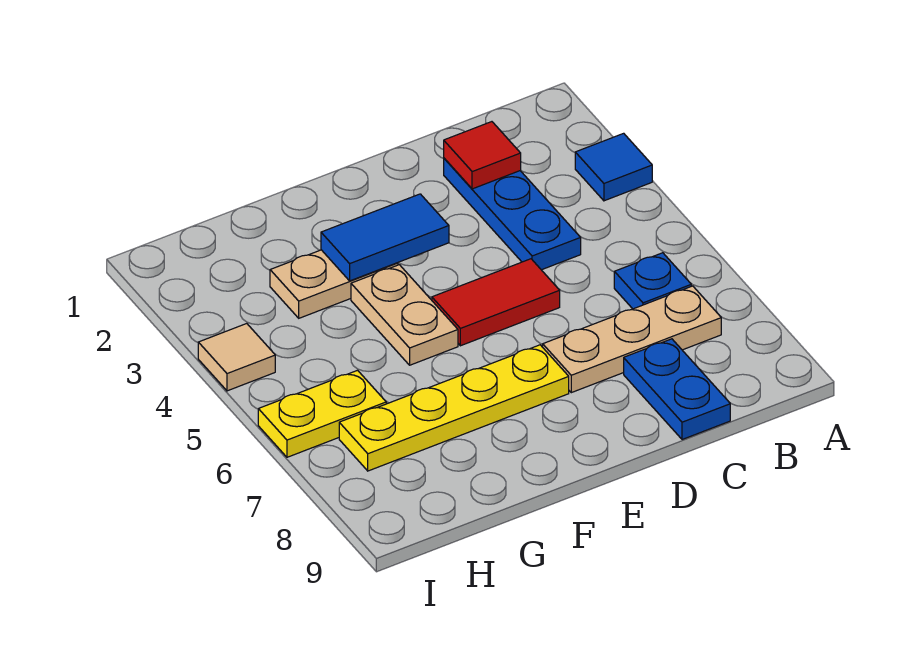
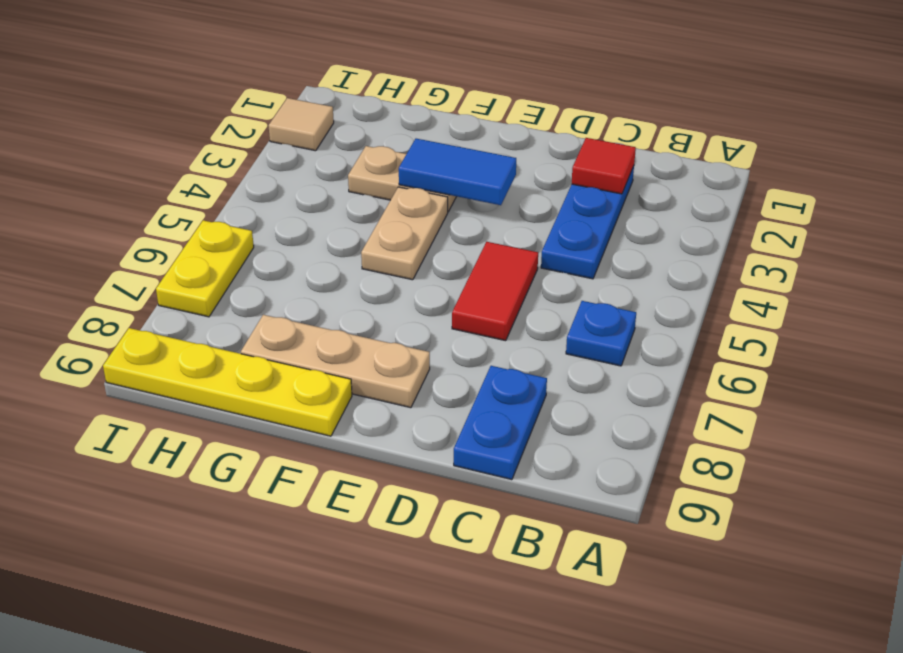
blue tile A3 level 1 -> none
tan plate B7:D7 level 1 -> tan plate E8:G8 level 1
red tile D5:E5 level 1 -> red tile D5:D6 level 1
yellow plate E7:H7 level 1 -> yellow plate F9:I9 level 1
yellow plate H6:I6 level 1 -> yellow plate I6:I7 level 1
tan tile I4 level 1 -> tan tile I2 level 1

